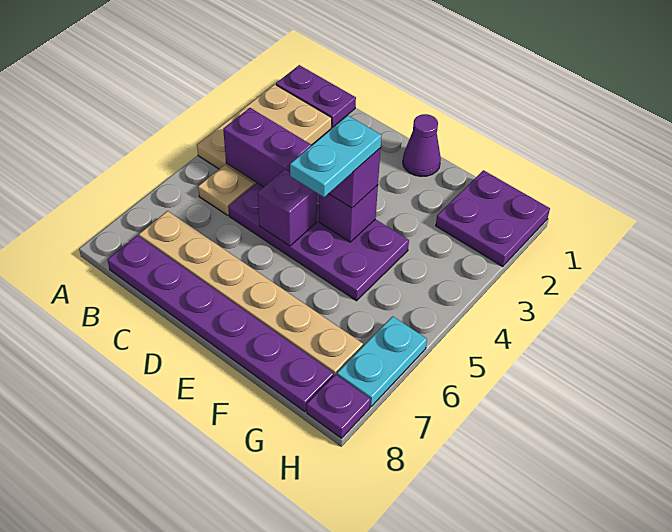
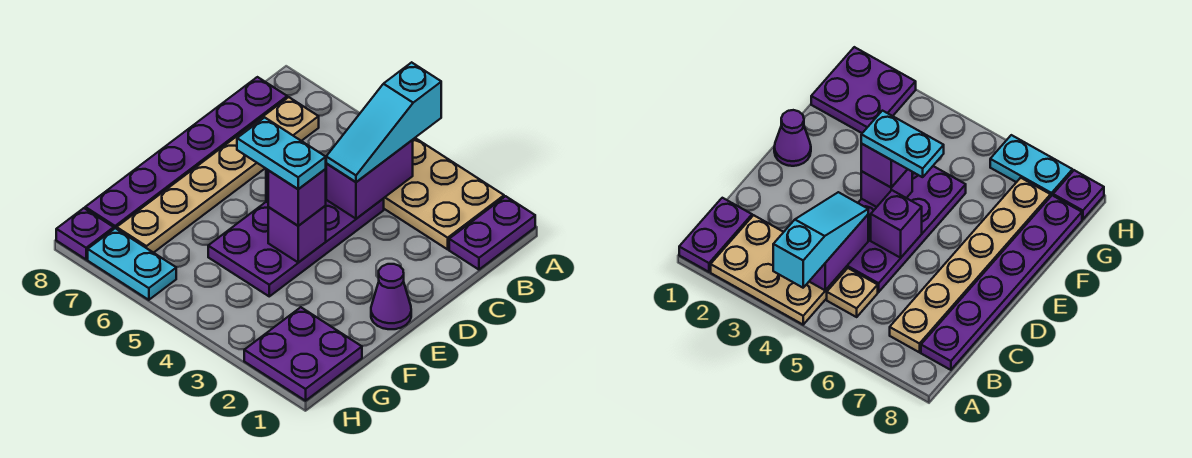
none -> cyan slope A4:C4 level 3 top A

